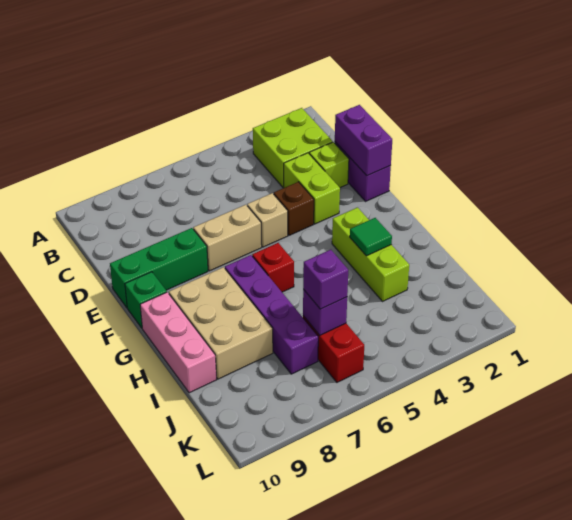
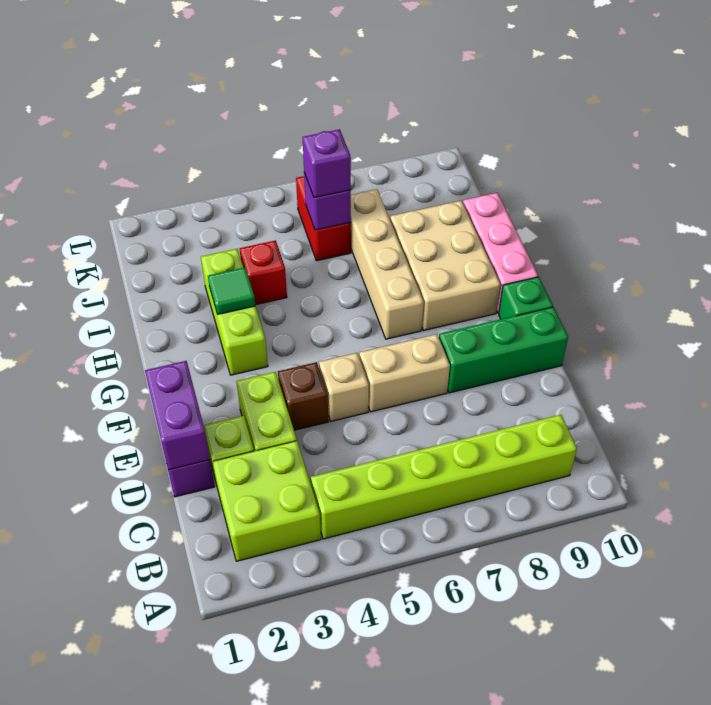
none -> lime brick B4:B9 level 1
red brick G6 level 1 -> red brick I4 level 1
purple brick G7:J7 level 1 -> tan brick G7:J7 level 1

